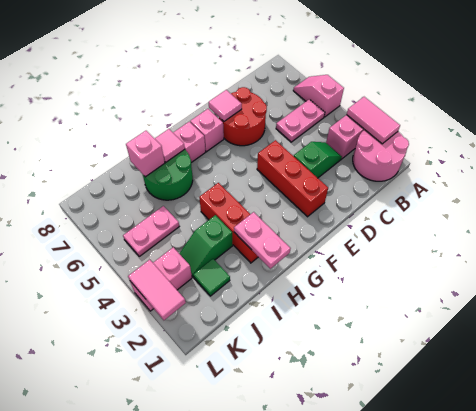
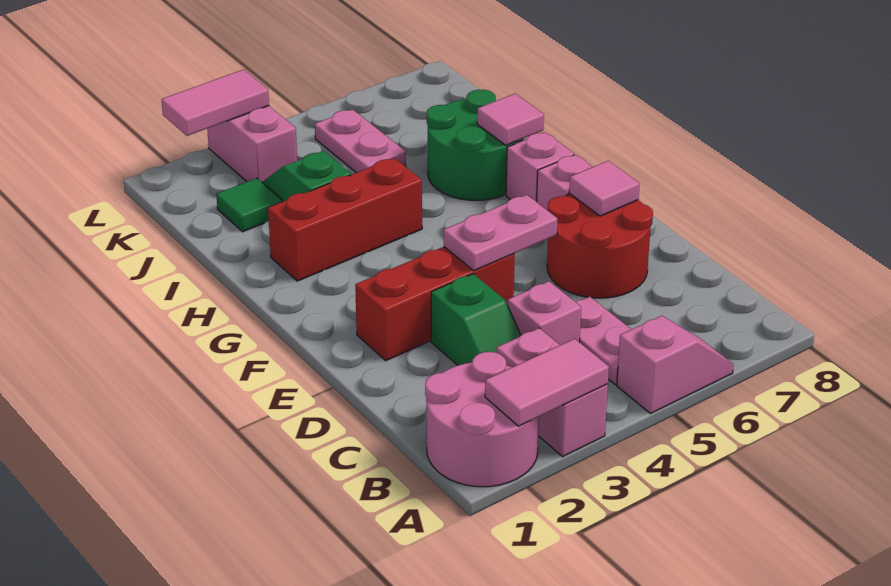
pink plate H1:H2 level 2 -> pink plate E4:E5 level 2
pink brick I7 level 2 -> pink brick C4 level 1

